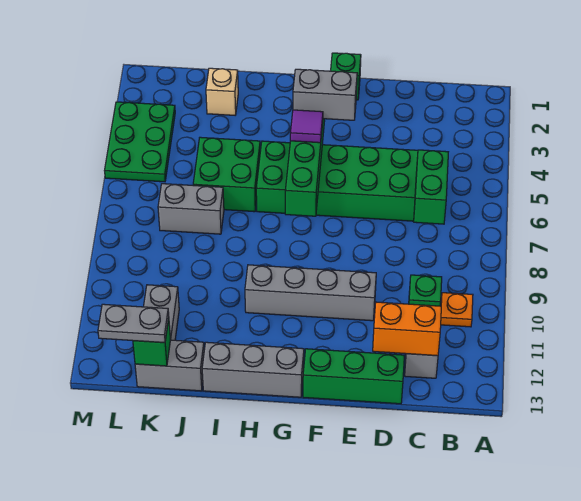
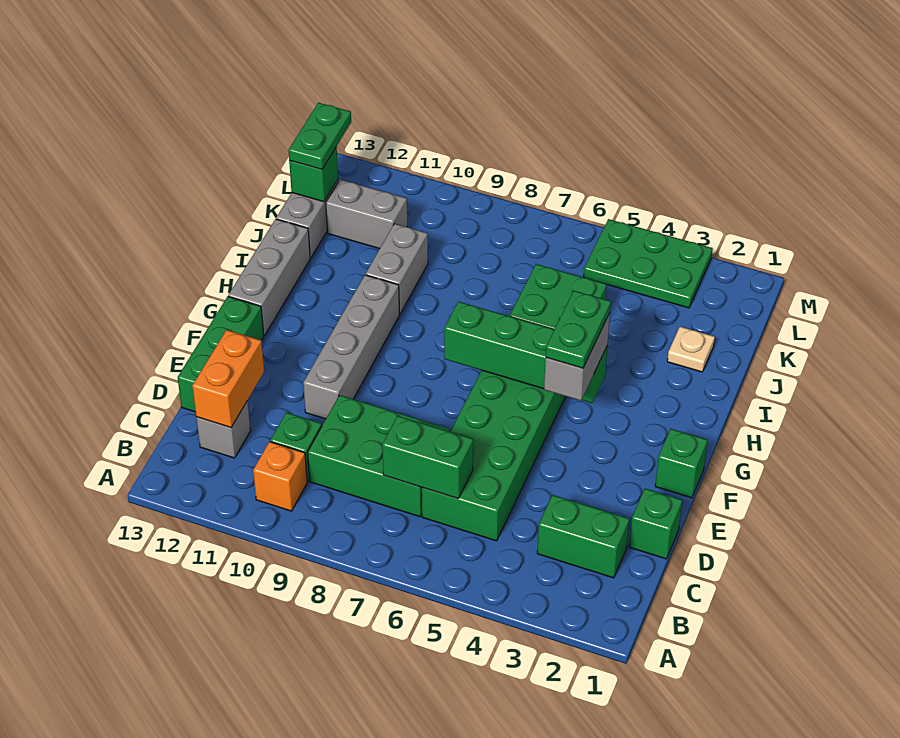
orange plate B10 level 1 -> orange brick B10 level 1
none -> green brick C2:C3 level 1
none -> green brick C7:D9 level 1
none -> green brick D1 level 1
none -> green plate F4:G4 level 4
purple tile G5 level 3 -> none
tan brick J2 level 1 -> tan plate J2 level 1
grey brick J7:K7 level 1 -> grey brick I10:J10 level 1
grey plate K13:L13 level 3 -> green plate K13:L13 level 3

